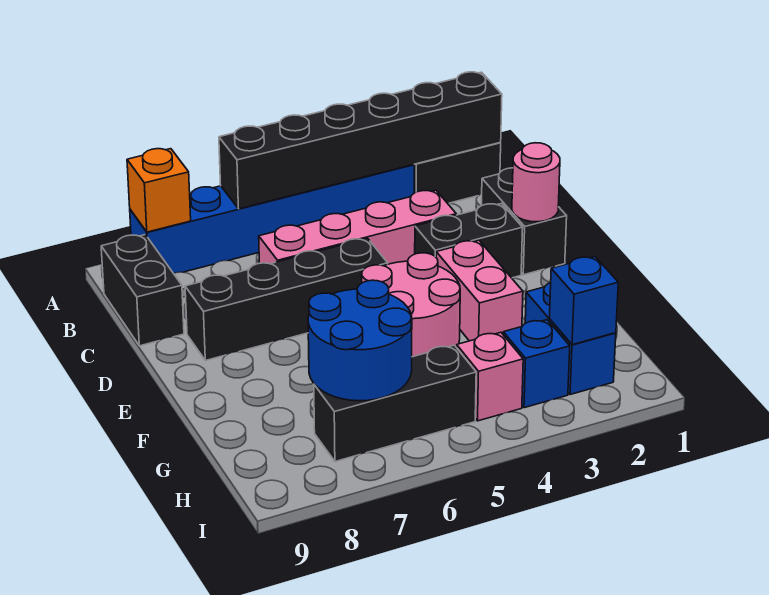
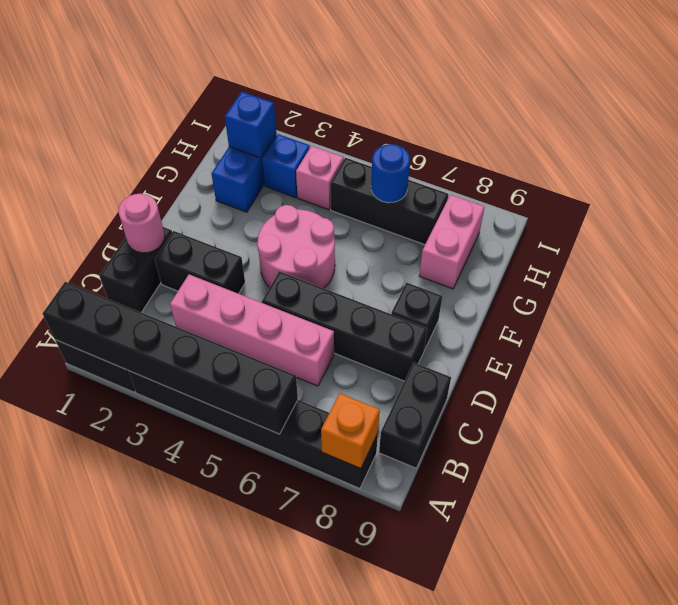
blue brick A3:A8 level 1 -> black brick A3:A8 level 1
pink brick E3:F3 level 1 -> pink brick G8:H8 level 1
none -> black brick E8 level 1
blue round brick G6:H7 level 2 -> blue round brick H6 level 2

